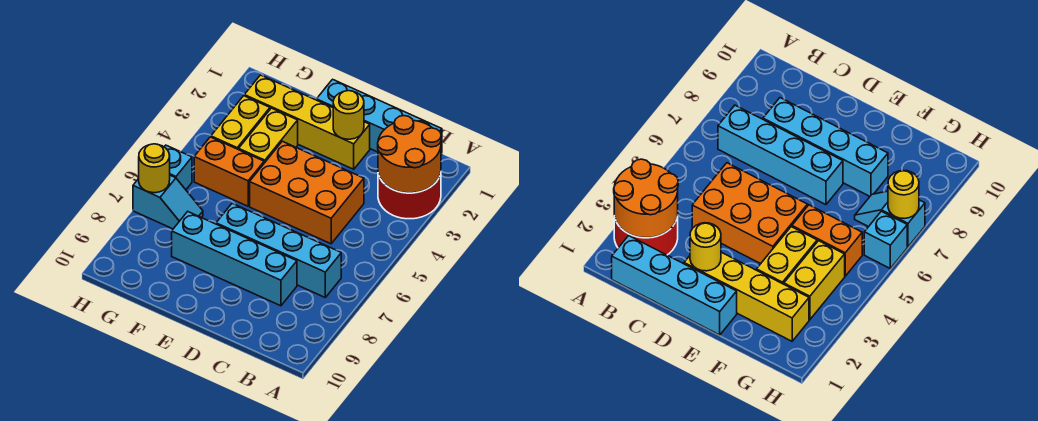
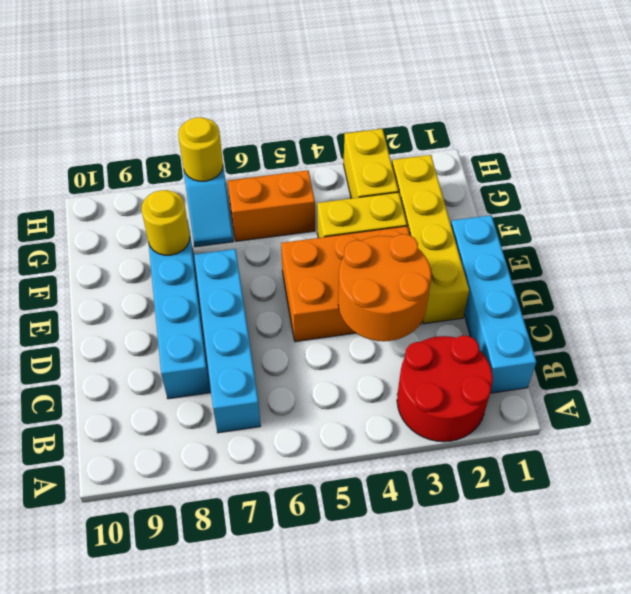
orange round brick A2:B3 level 2 -> orange round brick C3:D4 level 2
orange brick C4:E5 level 1 -> orange brick D3:E5 level 1
yellow round brick D2 level 2 -> yellow round brick F8 level 2
orange brick F5:G5 level 1 -> orange brick G5:G6 level 1
yellow brick G3:G4 level 1 -> yellow brick G3:H3 level 1
cyan brick H6 level 1 -> none

